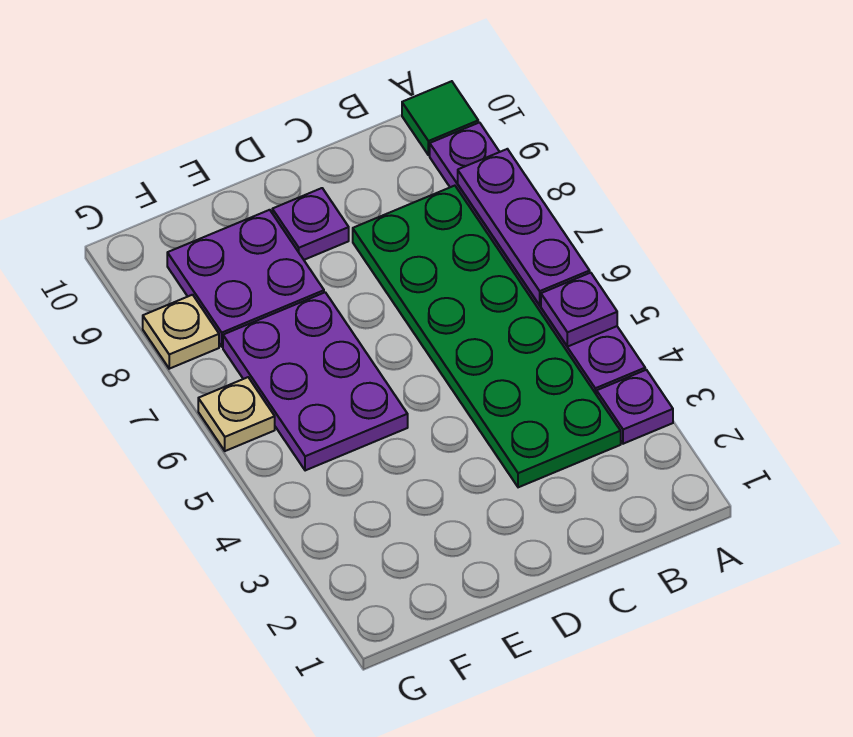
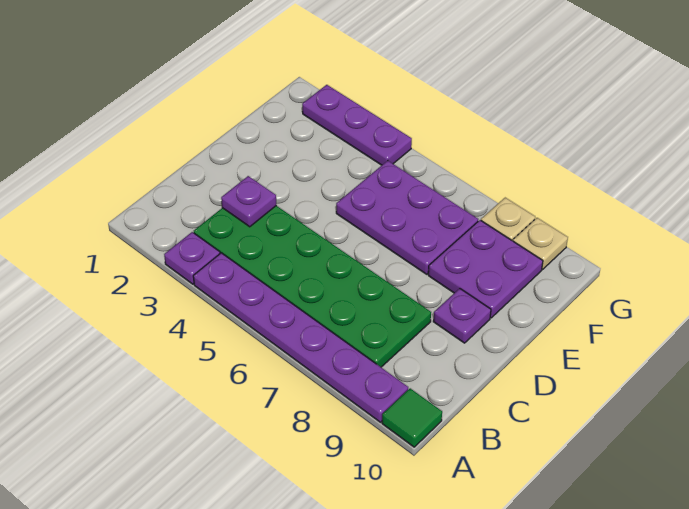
purple plate A5 level 2 -> purple plate C3 level 2
purple plate A6:A8 level 2 -> purple plate G2:G4 level 1
tan plate G6 level 1 -> tan plate G9 level 1

